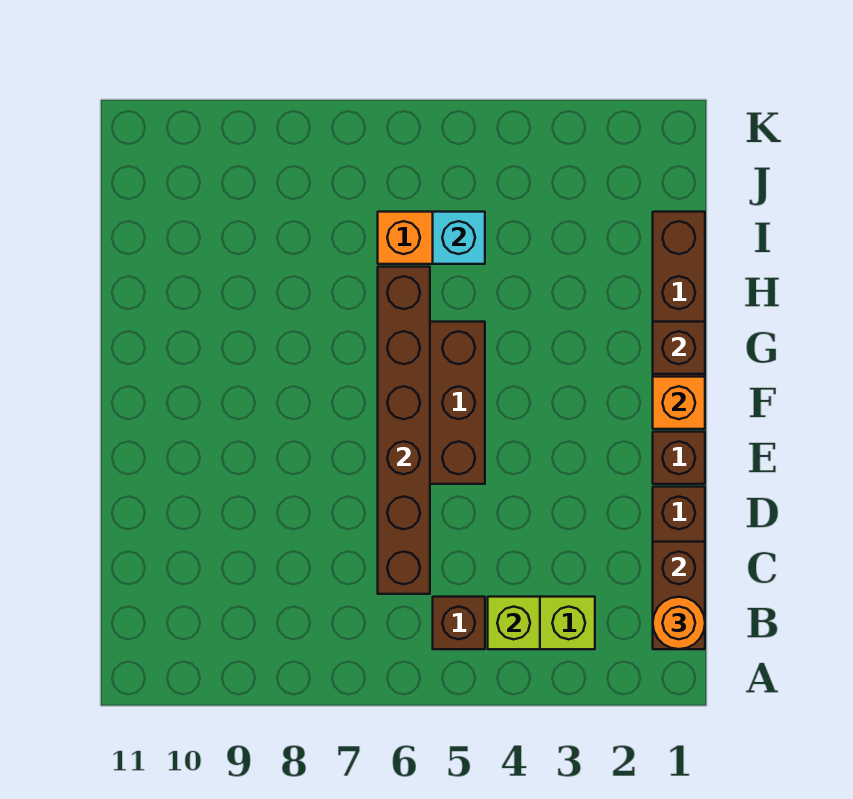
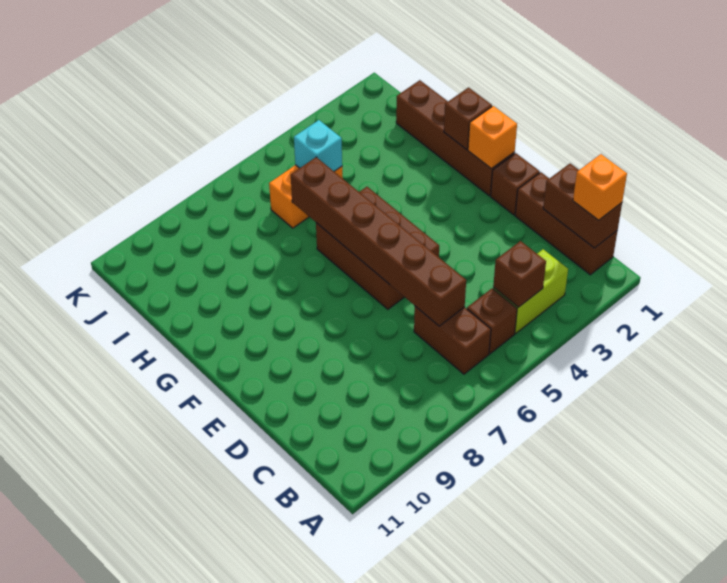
orange round brick B1 level 3 -> orange brick B1 level 3
lime brick B4 level 2 -> brown brick B4 level 2
none -> brown brick B6:C6 level 1

